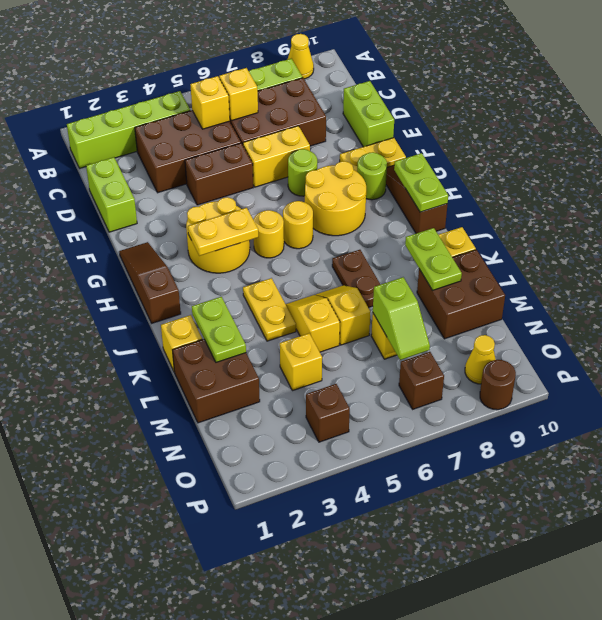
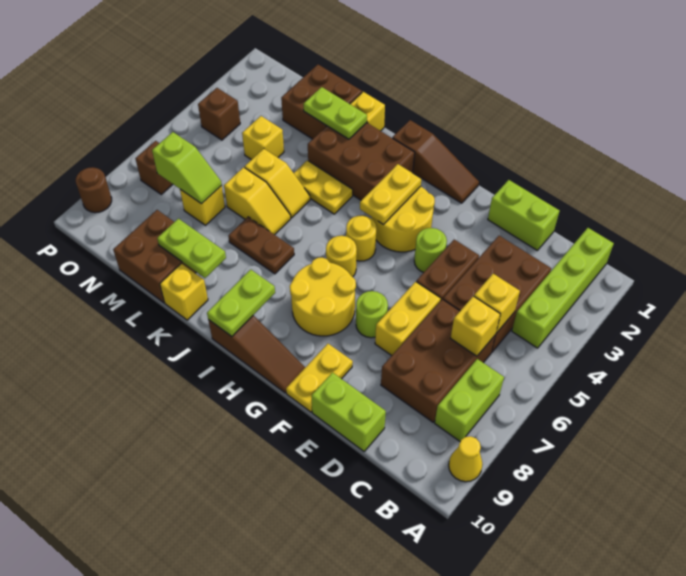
lime round brick G9 level 1 -> lime round brick F4 level 1
lime plate H10:I10 level 2 -> lime plate I9:I10 level 2
none -> brown brick I2:K3 level 1
lime slope M7:N7 level 2 top M -> lime slope M7:N7 level 2 top N
yellow cone O9 level 1 -> none

